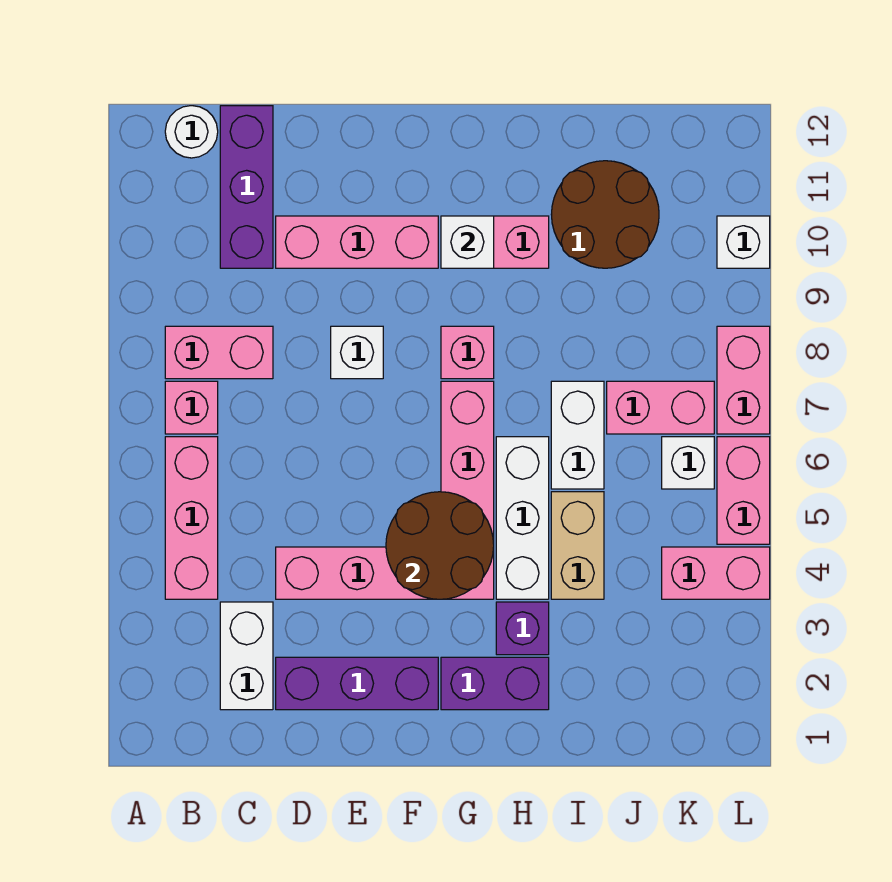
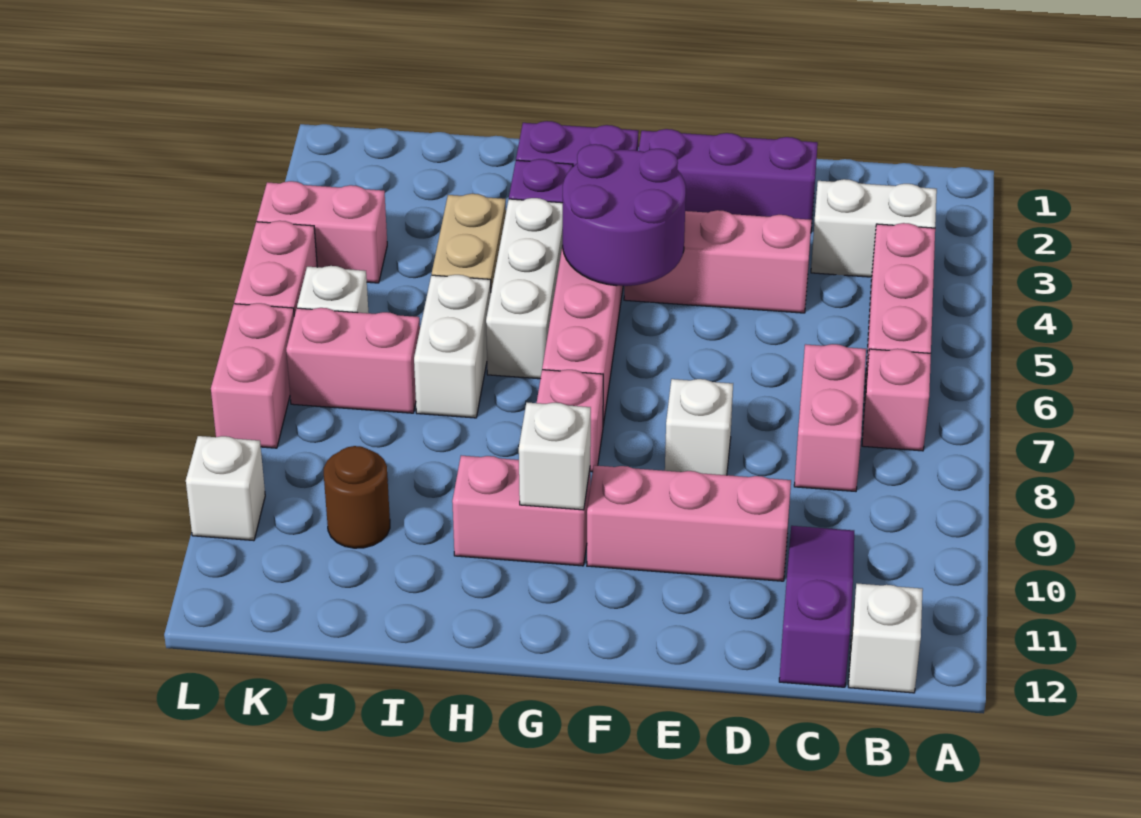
pink brick B8:C8 level 1 -> pink brick C7:C8 level 1
white round brick B12 level 1 -> white brick B12 level 1
white brick C2:C3 level 1 -> white brick B3:C3 level 1
purple brick C10:C12 level 1 -> purple slope C10:C12 level 1 top 12
brown round brick F4:G5 level 2 -> purple round brick F4:G5 level 2
brown round brick I10:J11 level 1 -> brown round brick J10 level 1

